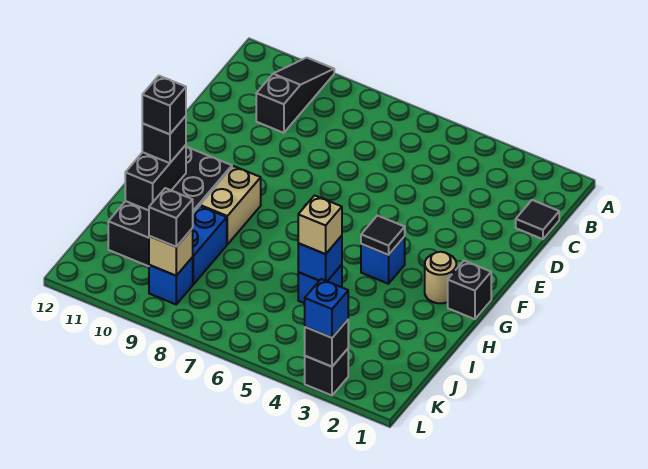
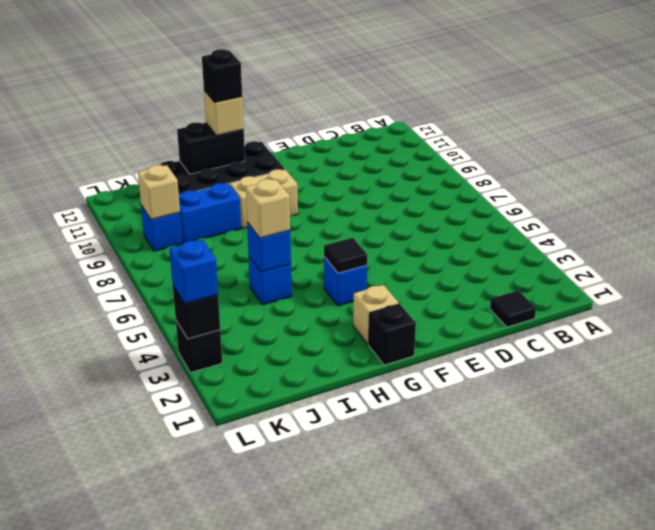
black slope A10:C10 level 1 top C -> none
tan round brick G2 level 1 -> tan brick G2 level 1
black brick H11 level 3 -> tan brick H11 level 3
black brick K9 level 3 -> none

